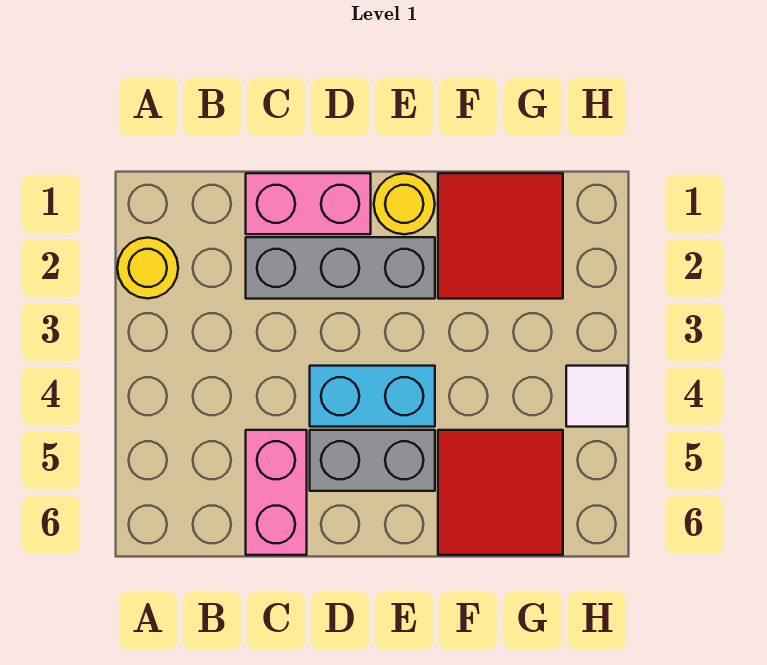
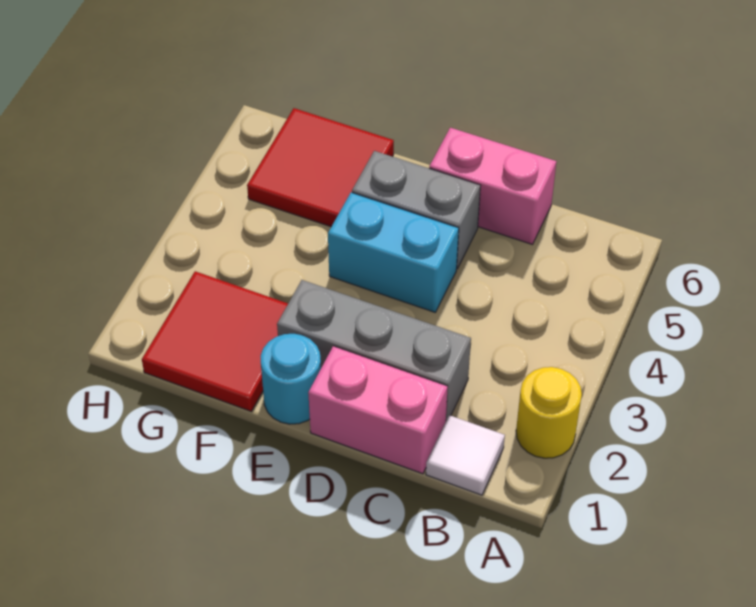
pink brick C5:C6 level 1 -> pink brick C6:D6 level 1
yellow round brick E1 level 1 -> cyan round brick E1 level 1
white tile H4 level 1 -> white tile B1 level 1

